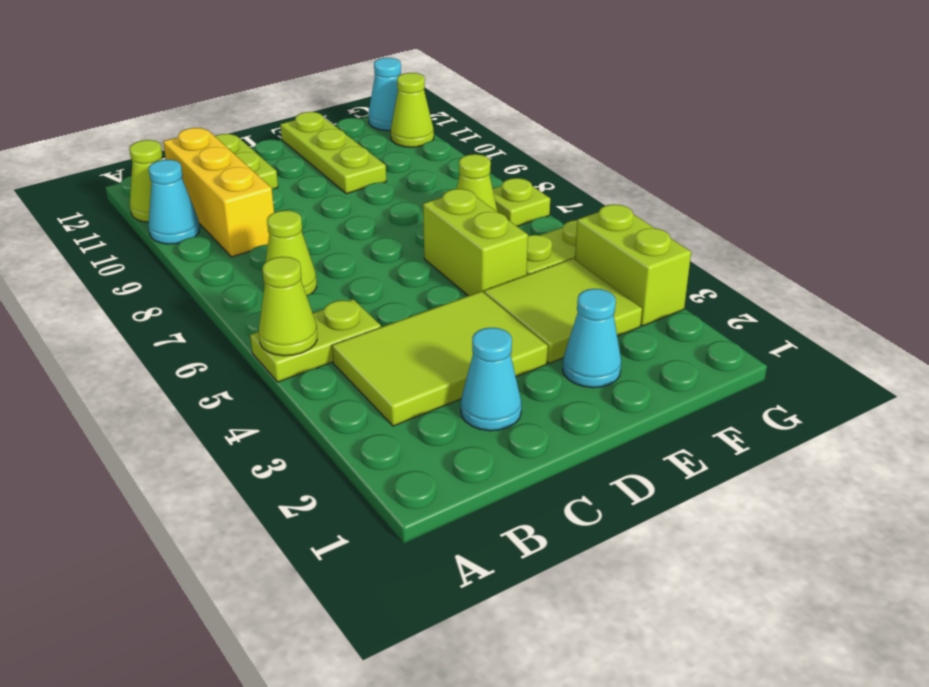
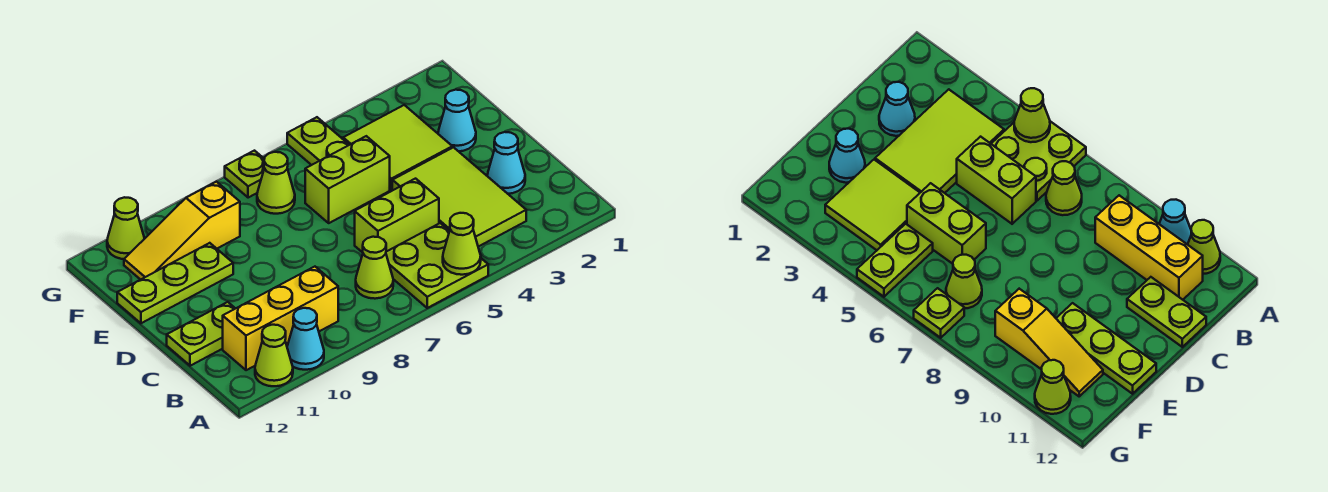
lime plate A5:B5 level 1 -> lime plate A5:B6 level 1
none -> yellow slope F9:F11 level 1 top 9
lime brick G3:G4 level 1 -> lime brick C5:C6 level 1
cyan cone G12 level 1 -> none

